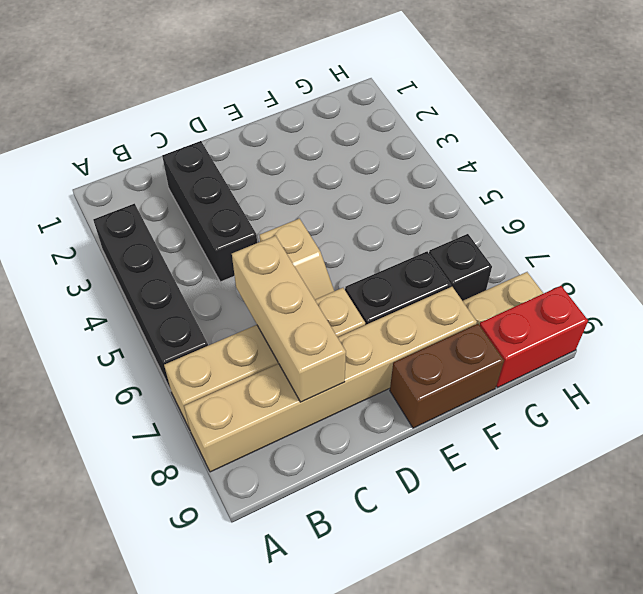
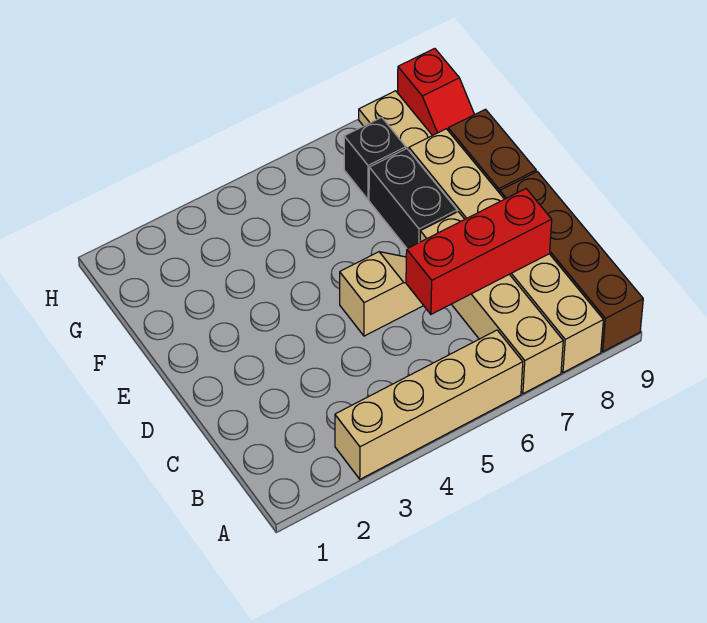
black brick A3:A6 level 1 -> tan brick A3:A6 level 1
none -> brown brick A9:D9 level 1
black brick C2:C4 level 1 -> none
tan brick C6:C8 level 2 -> red brick C6:C8 level 2
red brick G9:H9 level 1 -> red slope G9:H9 level 1 top H

